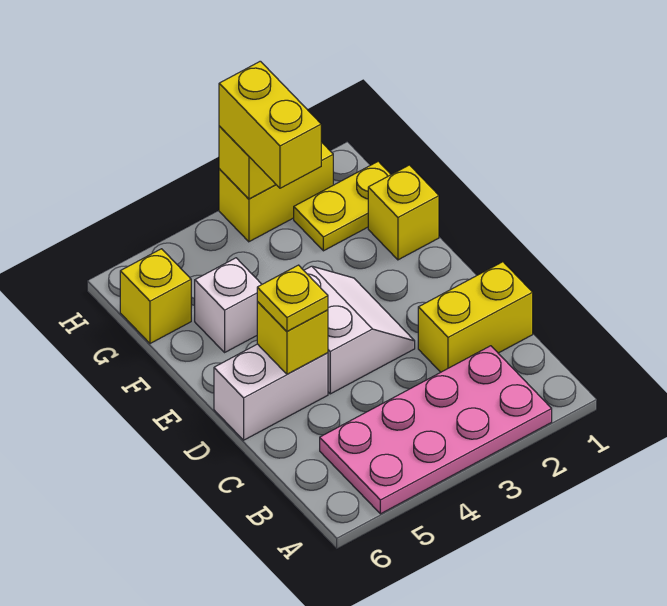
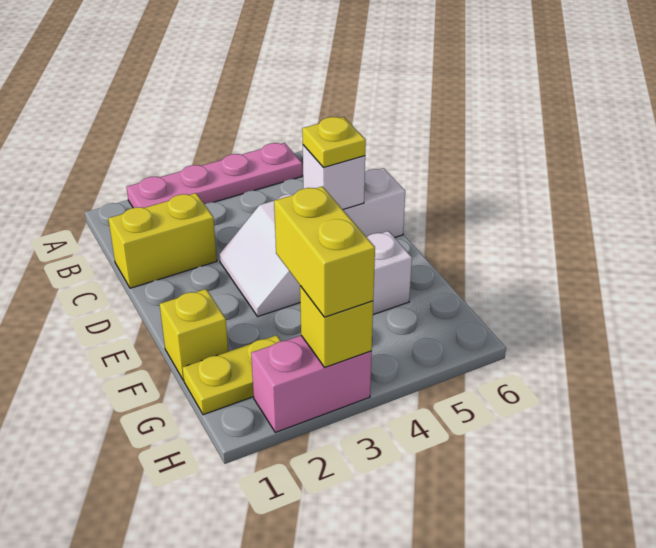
pink plate A2:B5 level 1 -> pink plate A2:A5 level 1
yellow brick D5 level 2 -> white brick D5 level 2
yellow brick G6 level 1 -> none
yellow brick H2:H3 level 1 -> pink brick H2:H3 level 1

